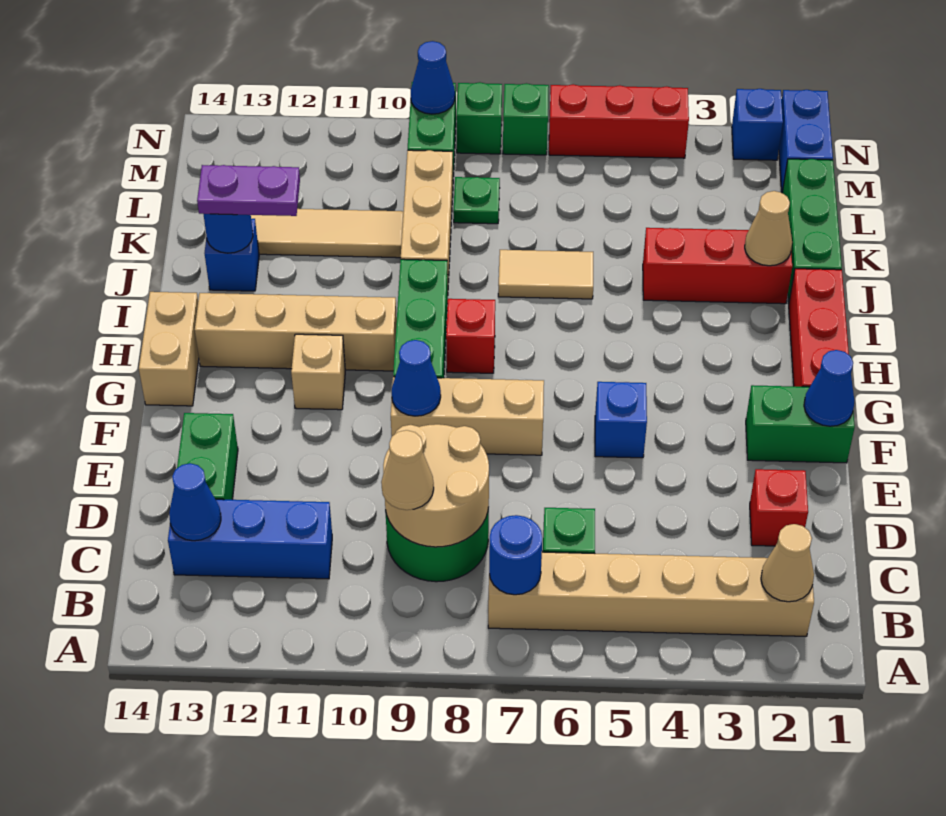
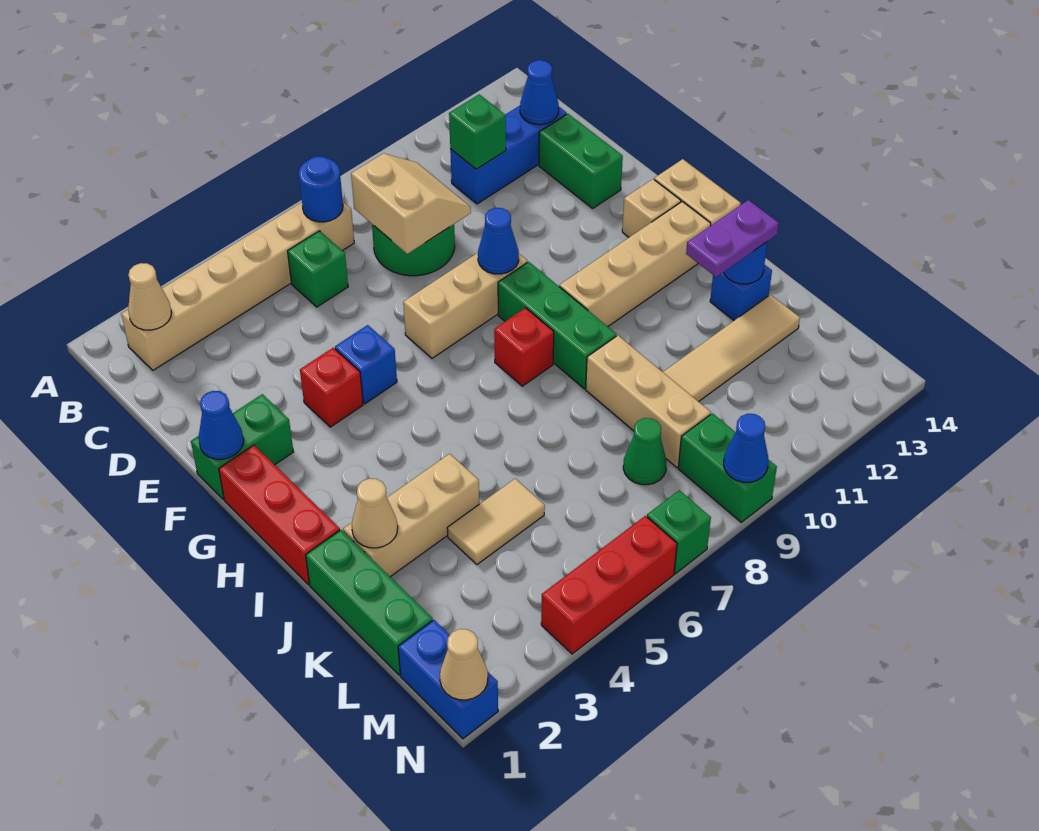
tan round brick C8:D9 level 2 -> tan slope C8:D9 level 2 top 8
tan cone C9 level 3 -> tan cone N1 level 2
red brick D2 level 1 -> red brick F4 level 1
tan brick G11 level 1 -> tan brick G13 level 1
red brick J2:J4 level 1 -> tan brick J2:J4 level 1
tan tile J6:J7 level 1 -> tan tile K4:K5 level 1
green plate L8 level 1 -> green cone L8 level 1
blue brick N2 level 1 -> none
green brick N8 level 1 -> green brick C11 level 2

